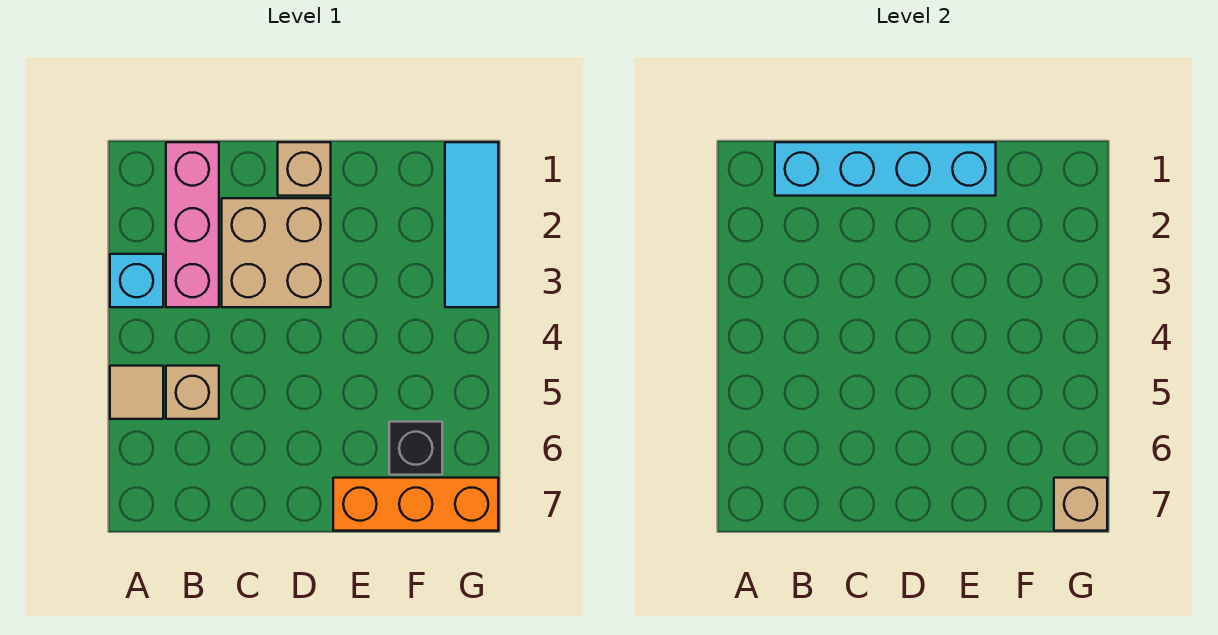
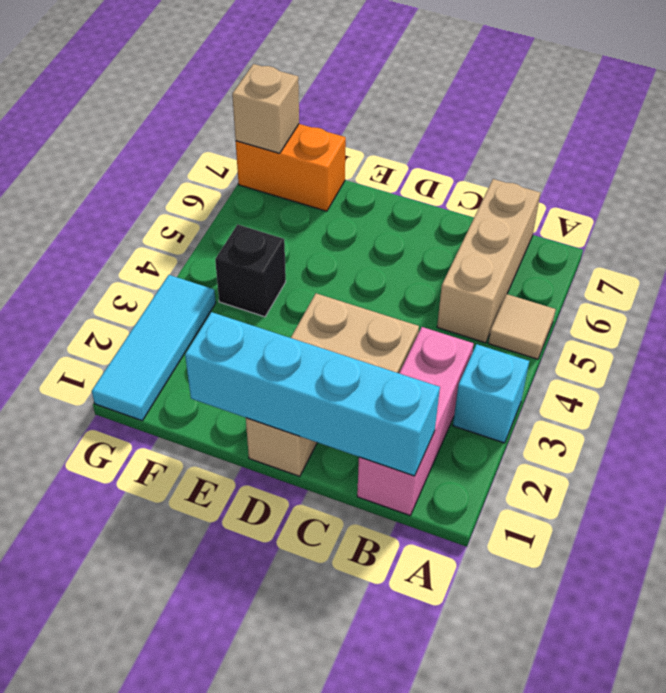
tan brick B5 level 1 -> tan brick B5:B7 level 1
orange brick E7:G7 level 1 -> orange brick F7:G7 level 1
black brick F6 level 1 -> black brick F4 level 1

